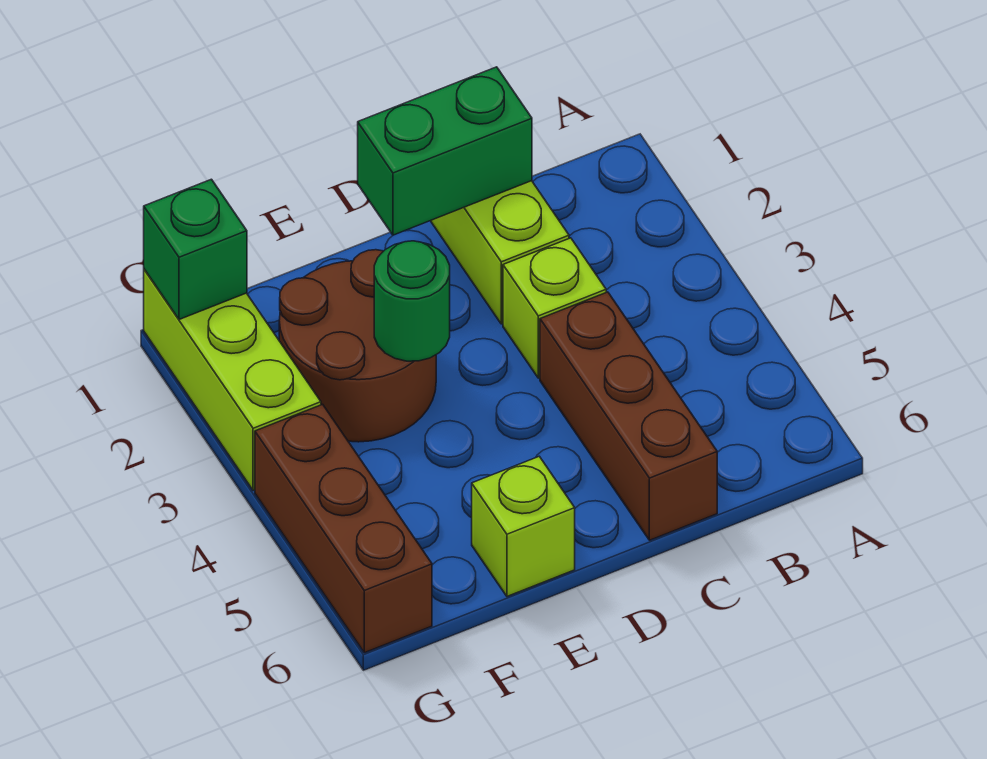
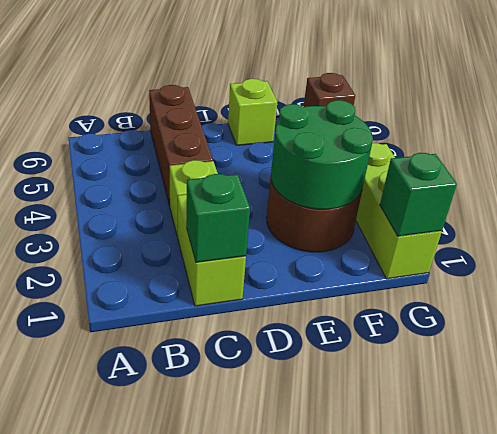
green brick C1:D1 level 2 -> green brick C1 level 2
green round brick E3 level 2 -> green round brick E2:F3 level 2
brown brick G4:G6 level 1 -> brown brick G6 level 1

